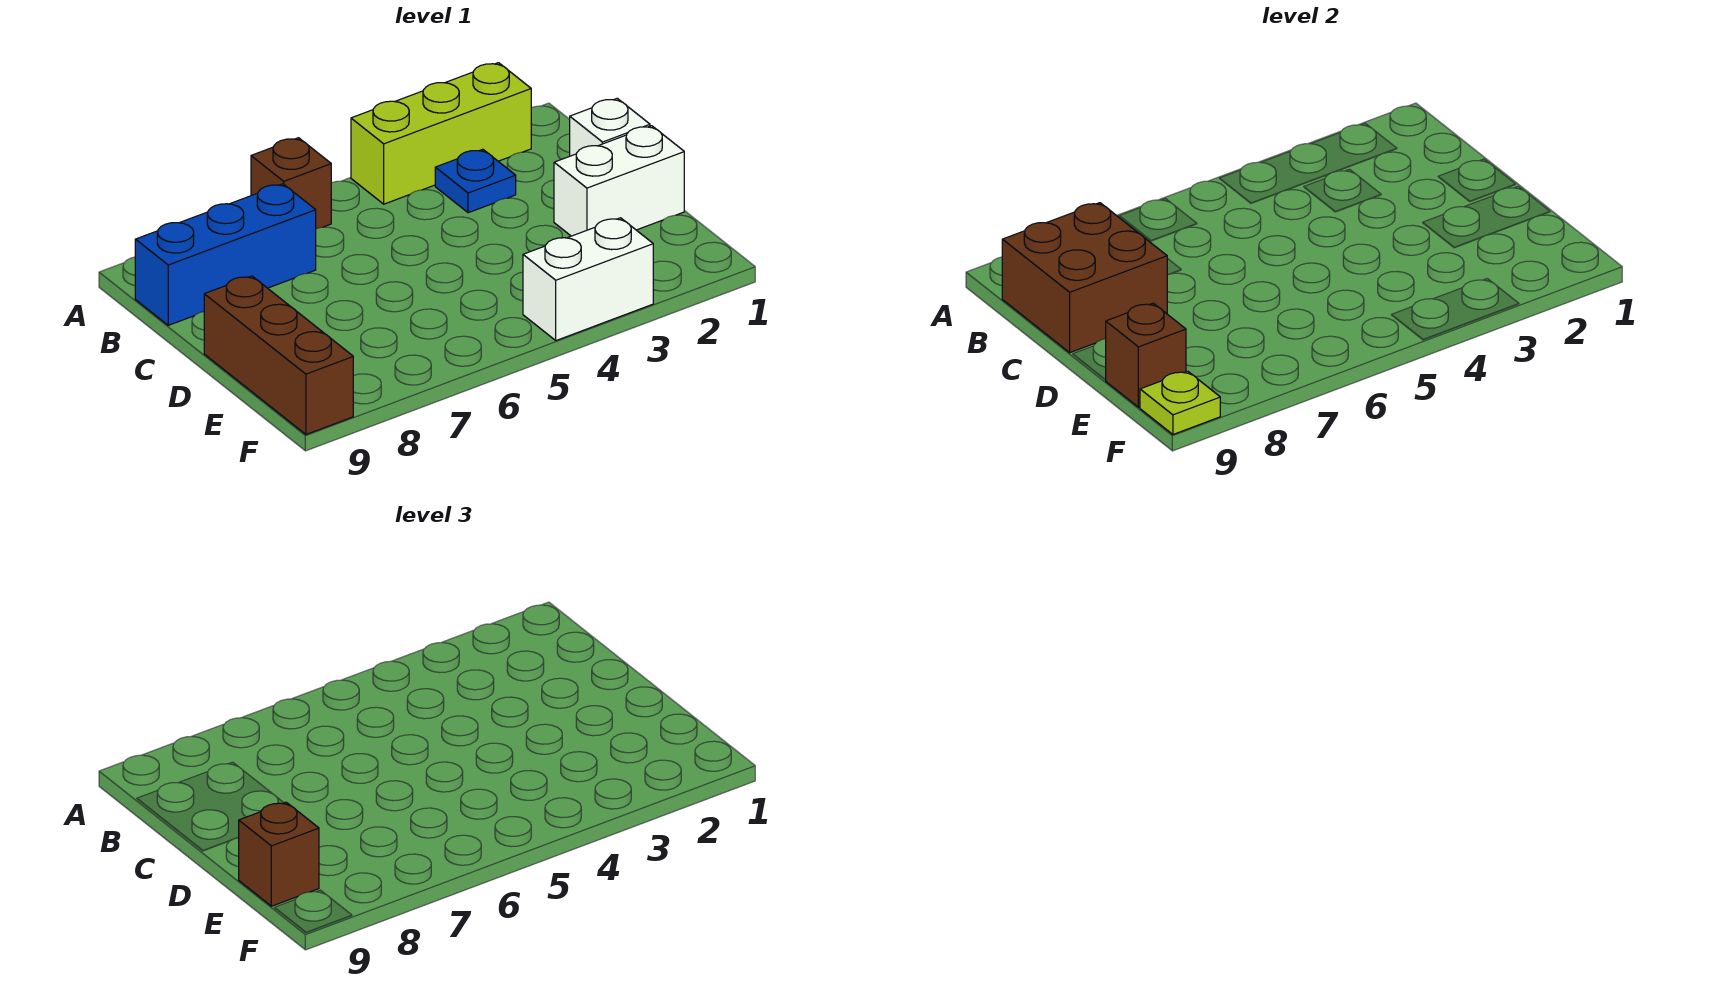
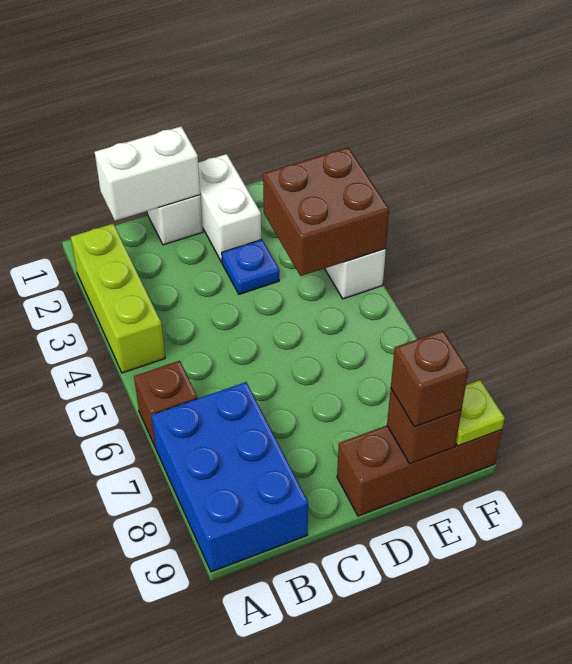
none -> white brick B1:C1 level 2
blue plate B3 level 1 -> blue plate D3 level 1
blue brick B7:B9 level 1 -> blue brick A7:B9 level 1
brown brick B8:C9 level 2 -> brown brick E3:F4 level 2

